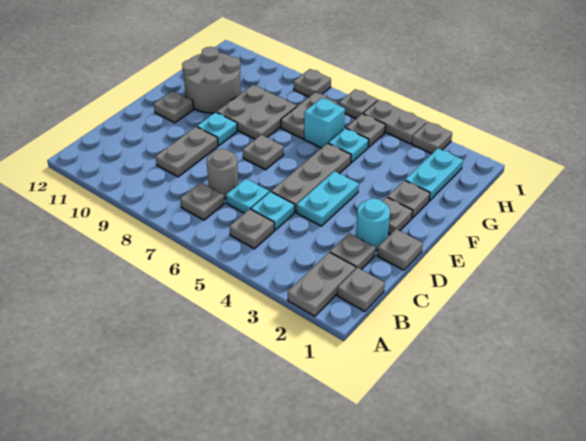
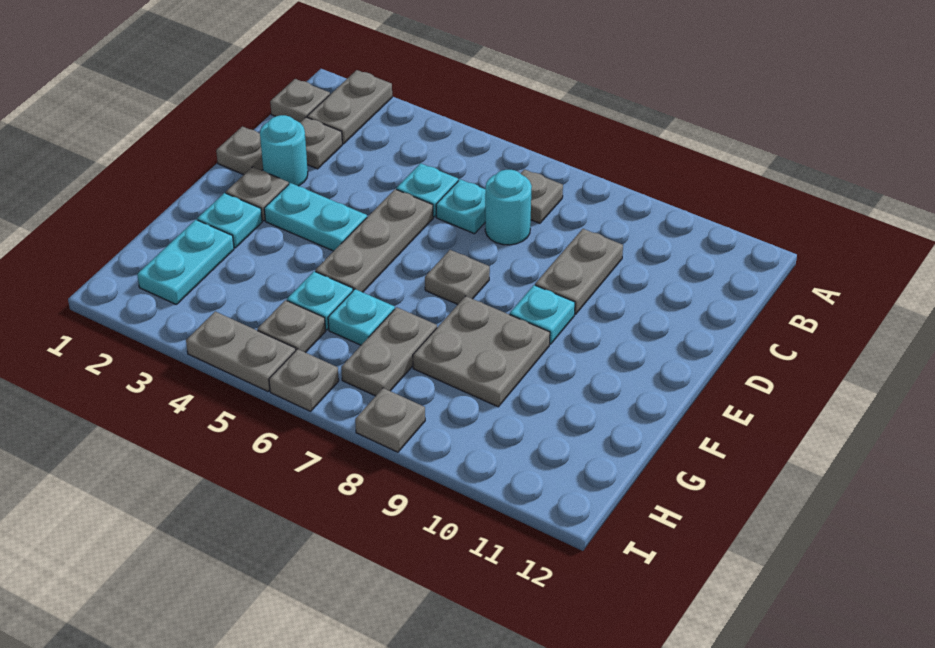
grey plate B5 level 1 -> none
grey round brick C7 level 1 -> cyan round brick C7 level 1
cyan plate D4:E4 level 1 -> cyan plate E3:E4 level 1
grey plate E11 level 1 -> none
grey plate F2 level 1 -> cyan plate F2 level 1
grey round brick F10:G11 level 1 -> none
cyan brick G6 level 1 -> cyan plate G6 level 1
grey plate I3 level 1 -> none

